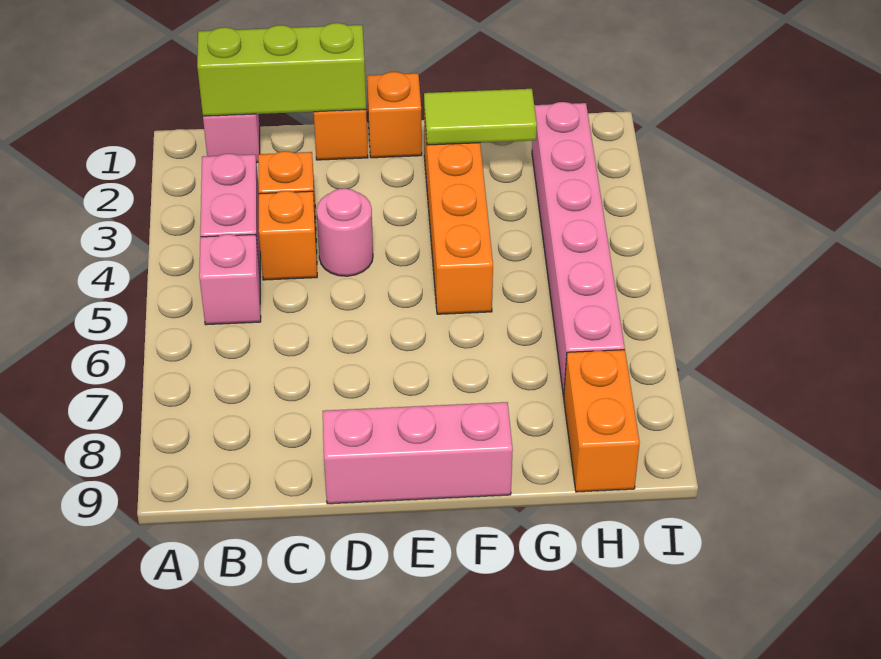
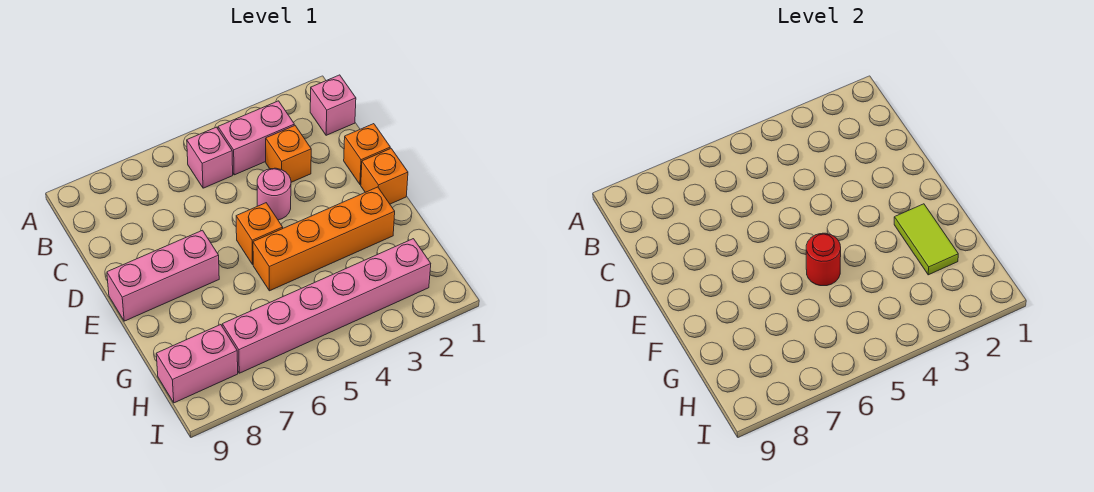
lime brick B1:D1 level 2 -> none
orange brick C4 level 1 -> orange brick E5 level 1
pink brick D9:F9 level 1 -> pink brick E7:E9 level 1
none -> red round brick F5 level 2
orange brick H8:H9 level 1 -> pink brick H8:H9 level 1

